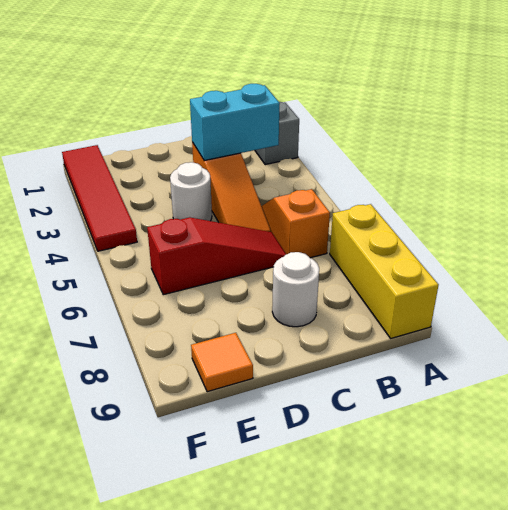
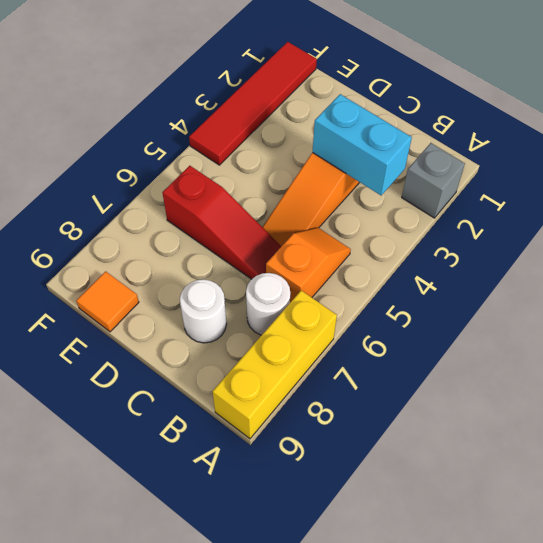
white round brick D4 level 1 -> white round brick B7 level 1

